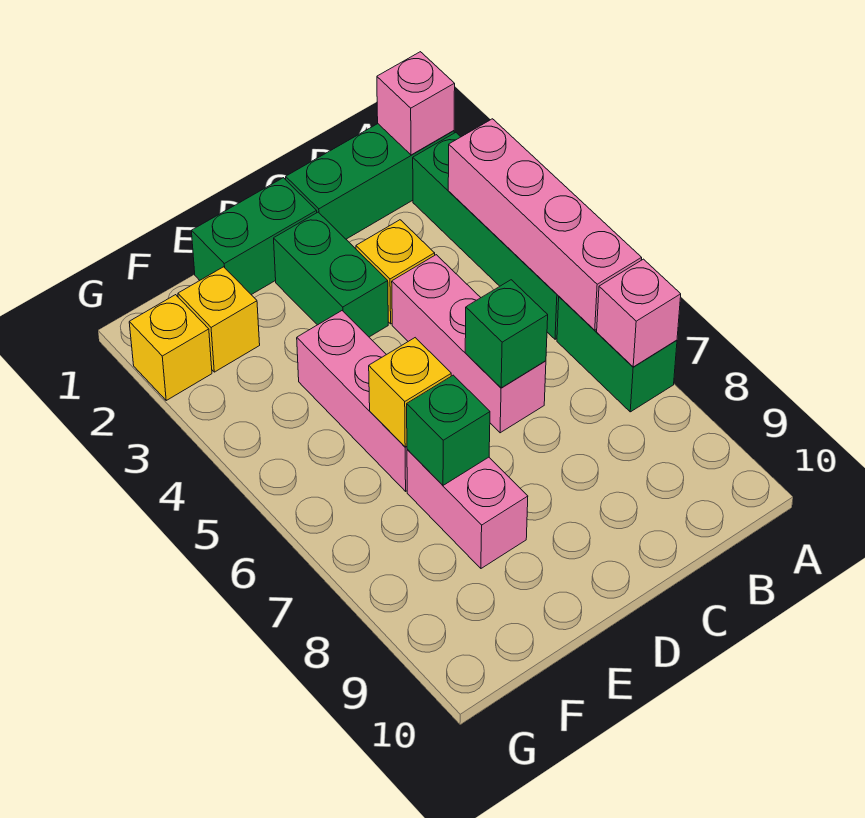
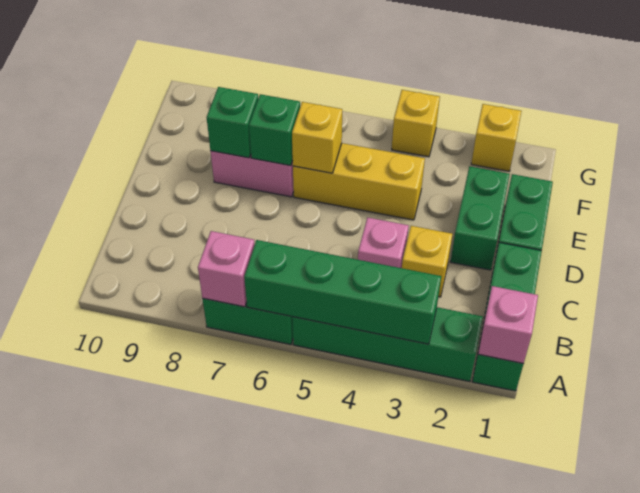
pink brick A3:A6 level 2 -> green brick A3:A6 level 2
pink brick C4:C6 level 1 -> pink brick C4 level 1
green brick C6 level 2 -> green brick E8 level 2
green brick D2:D3 level 1 -> green brick D2:E2 level 1
pink brick E4:E6 level 1 -> yellow brick E4:E6 level 1
yellow brick F2 level 1 -> yellow brick G4 level 1

